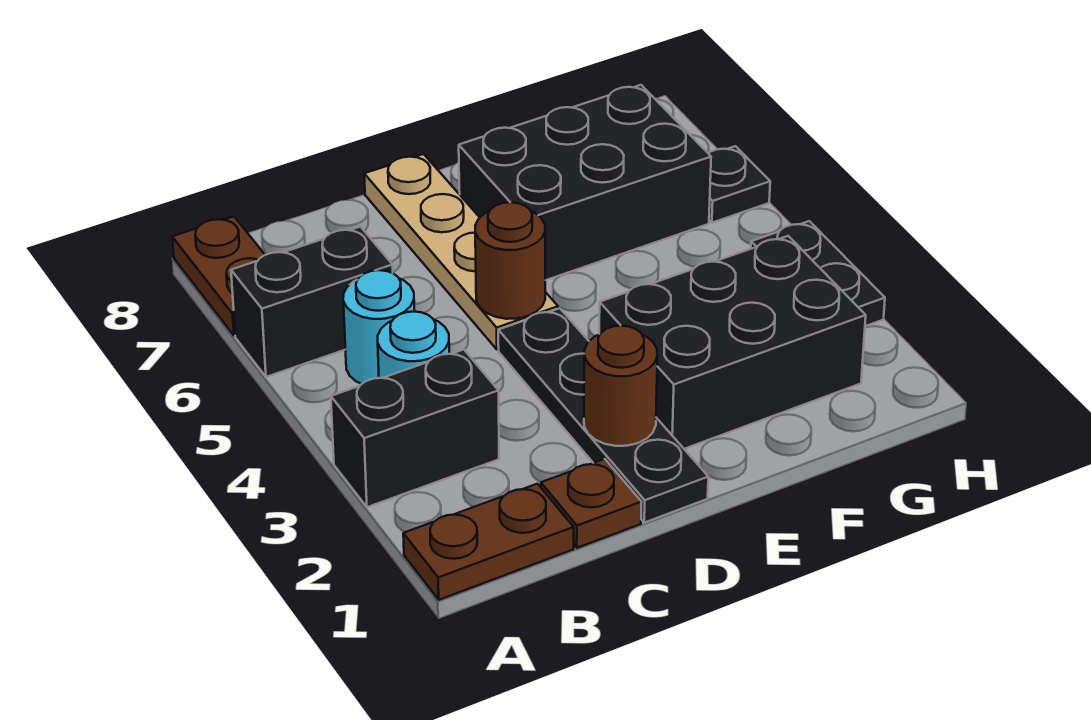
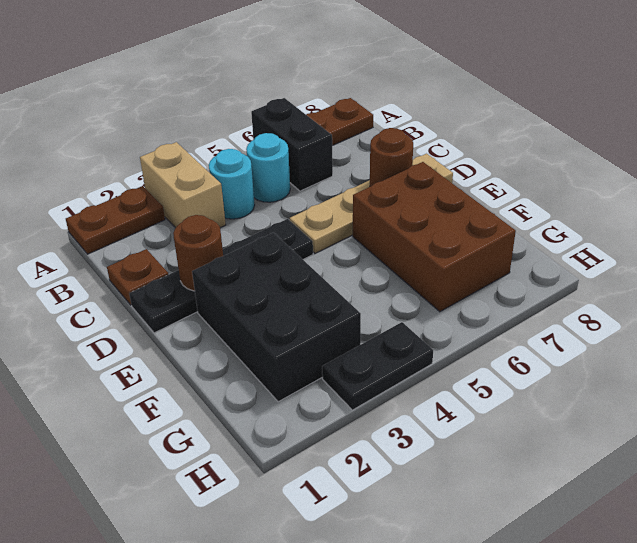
brown plate A1:B1 level 1 -> brown plate A1:A2 level 1
black brick A3:B3 level 1 -> tan brick A3:B3 level 1
brown round brick D5 level 2 -> brown round brick D7 level 2
black brick E6:G7 level 1 -> brown brick E6:G7 level 1
black plate H6 level 1 -> none

